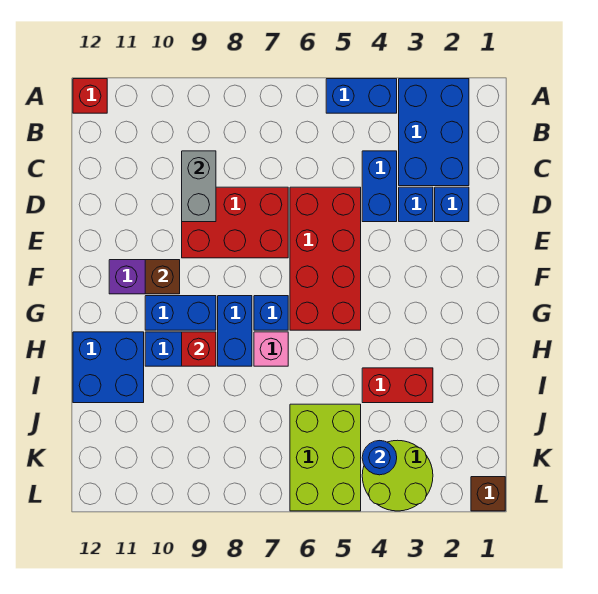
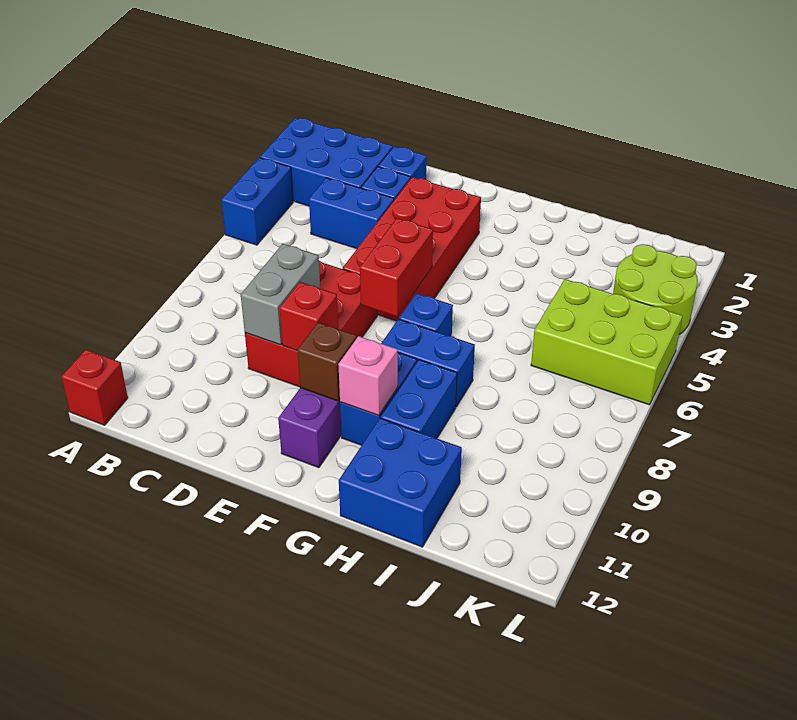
grey brick C9:D9 level 2 -> grey brick D8:D9 level 2
red brick D5:G6 level 1 -> red brick E3:F6 level 1
pink brick H7 level 1 -> pink brick G10 level 2
red brick H9 level 2 -> red brick E9 level 2
red brick I3:I4 level 1 -> red brick F6:F7 level 2
blue round brick K4 level 2 -> none
brown brick L1 level 1 -> none

